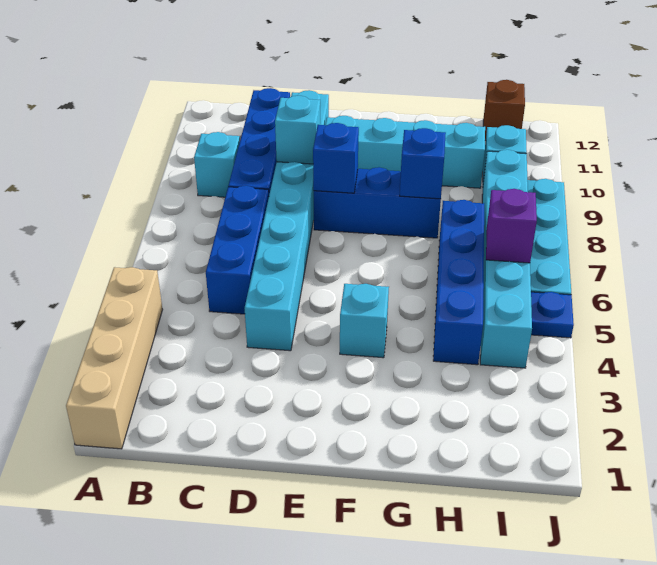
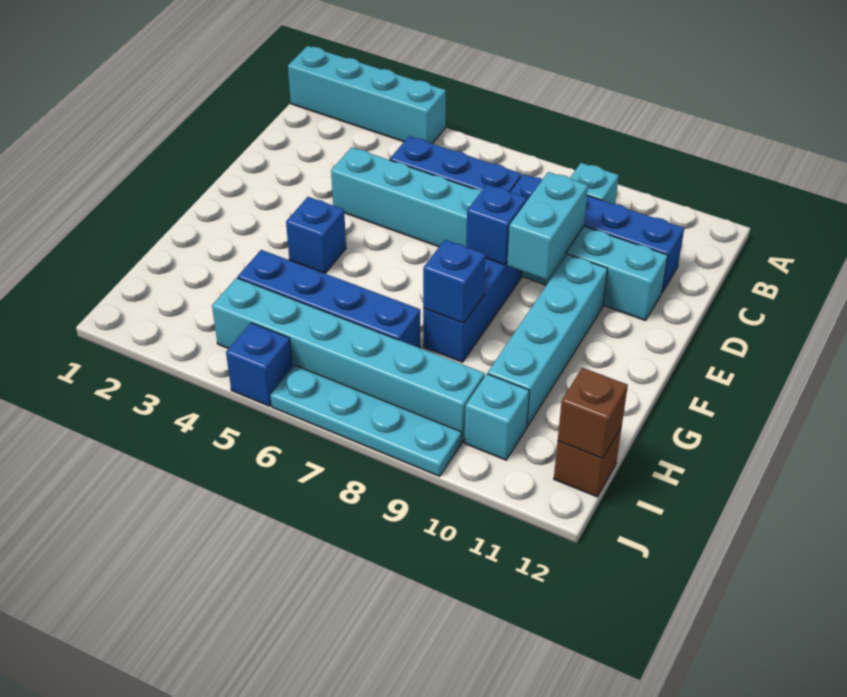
tan brick A1:A4 level 1 -> cyan brick A1:A4 level 1
cyan brick D9 level 2 -> cyan brick D9:E9 level 2
cyan brick F4 level 1 -> blue brick F4 level 1
purple brick I6 level 2 -> none
none -> brown brick I12 level 2
blue plate J5 level 1 -> blue brick J5 level 1

